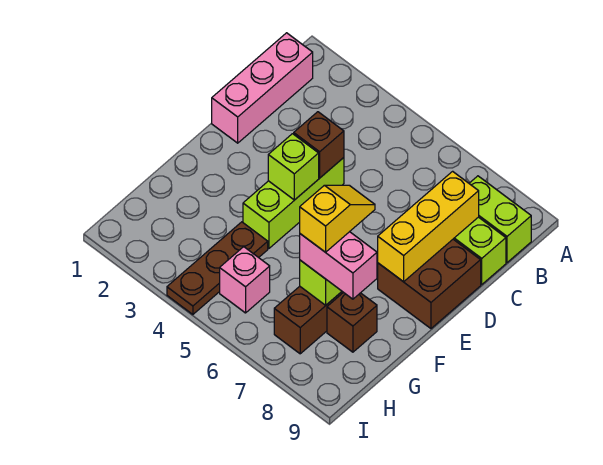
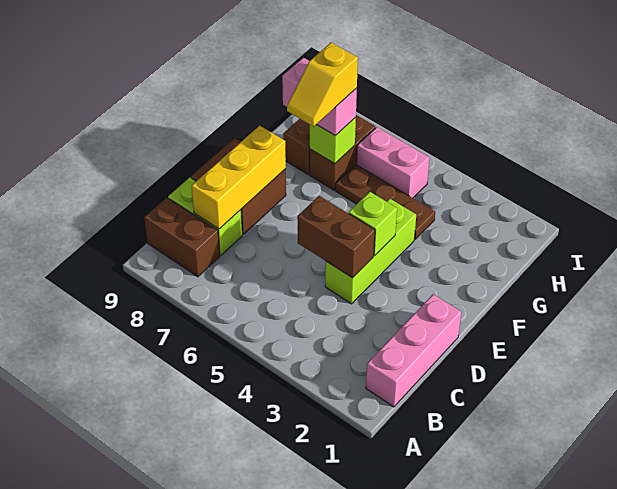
lime brick B8:B9 level 1 -> brown brick B8:B9 level 1
brown brick D4 level 2 -> brown brick D4:D5 level 2
brown plate G4:I4 level 1 -> brown plate G4:G6 level 1
pink brick H5 level 1 -> pink brick H5:H6 level 1

